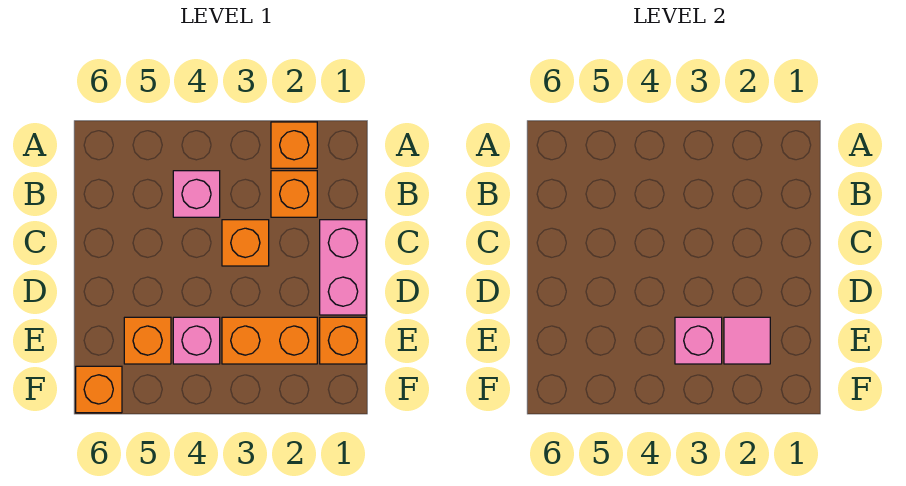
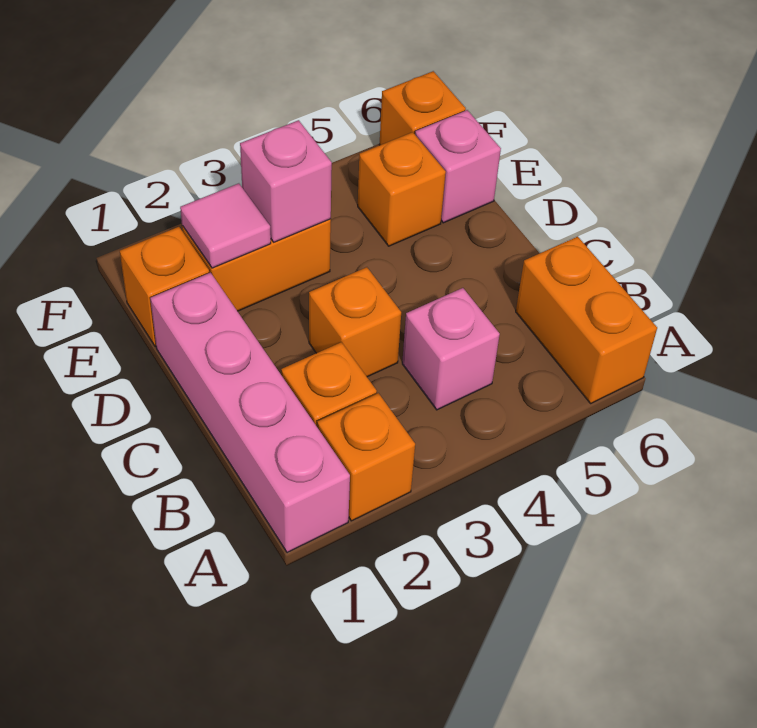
none -> orange brick A6:B6 level 1
pink brick C1:D1 level 1 -> pink brick A1:D1 level 1
pink brick E4 level 1 -> pink brick E6 level 1

